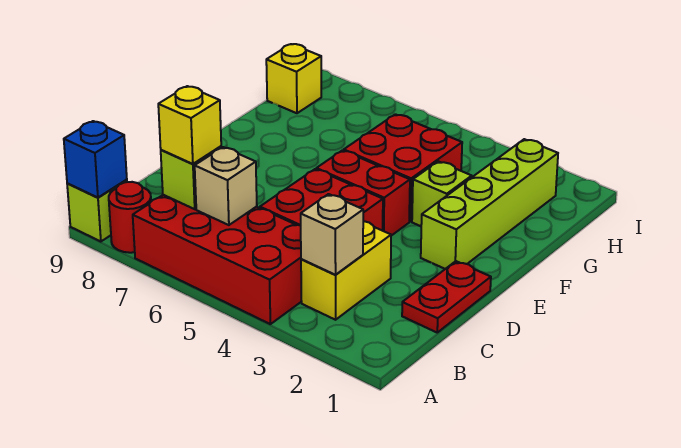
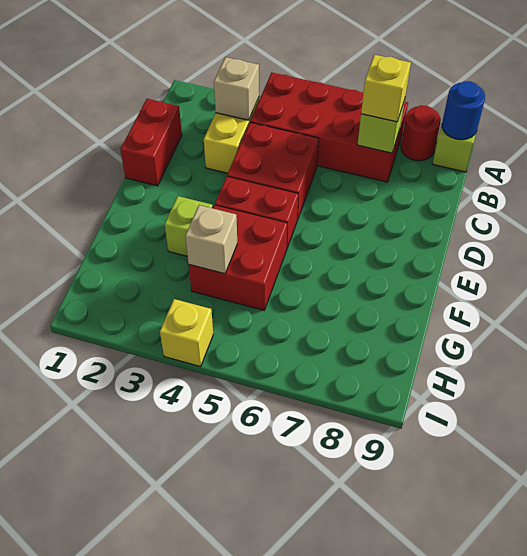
blue brick A9 level 2 -> blue round brick A9 level 2
tan brick B6 level 2 -> tan brick G4 level 2
red plate C1:D1 level 1 -> red brick C1:D1 level 1
lime brick E2:H2 level 1 -> none
yellow brick H9 level 1 -> yellow brick I4 level 1

